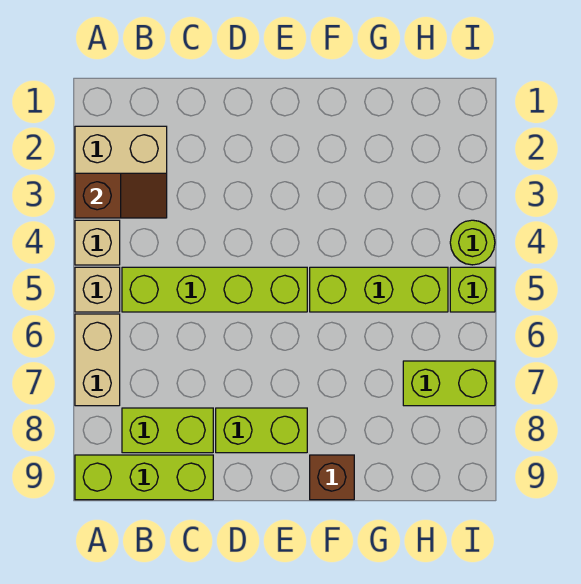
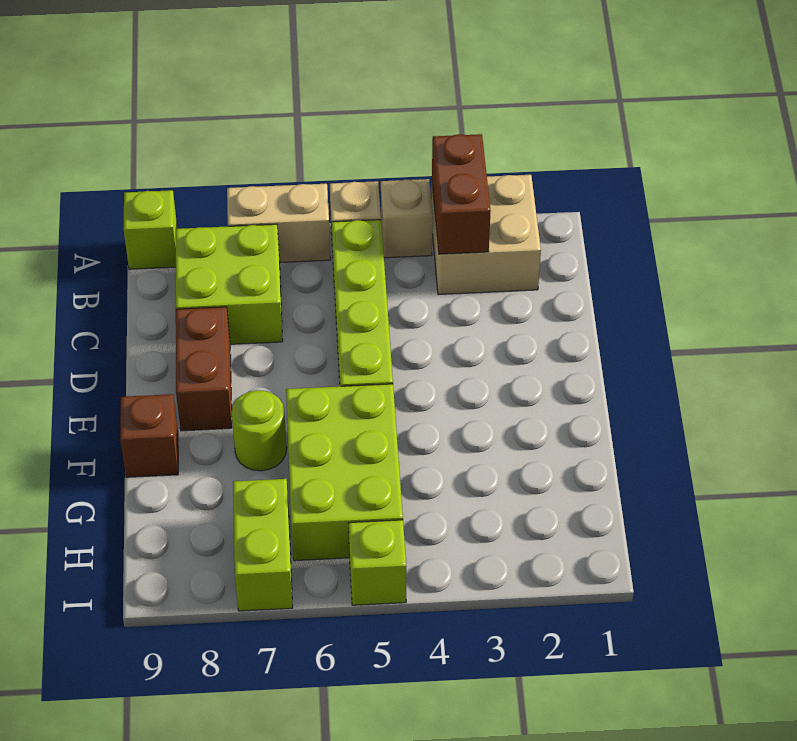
brown slope A3:B3 level 2 top A -> brown brick A3:B3 level 2
lime brick A9:C9 level 1 -> lime brick A9 level 1
lime brick B8:C8 level 1 -> lime brick B7:C8 level 1
lime brick D8:E8 level 1 -> brown brick D8:E8 level 1
lime brick F5:H5 level 1 -> lime brick F5:H6 level 1
lime round brick I4 level 1 -> lime round brick F7 level 1

